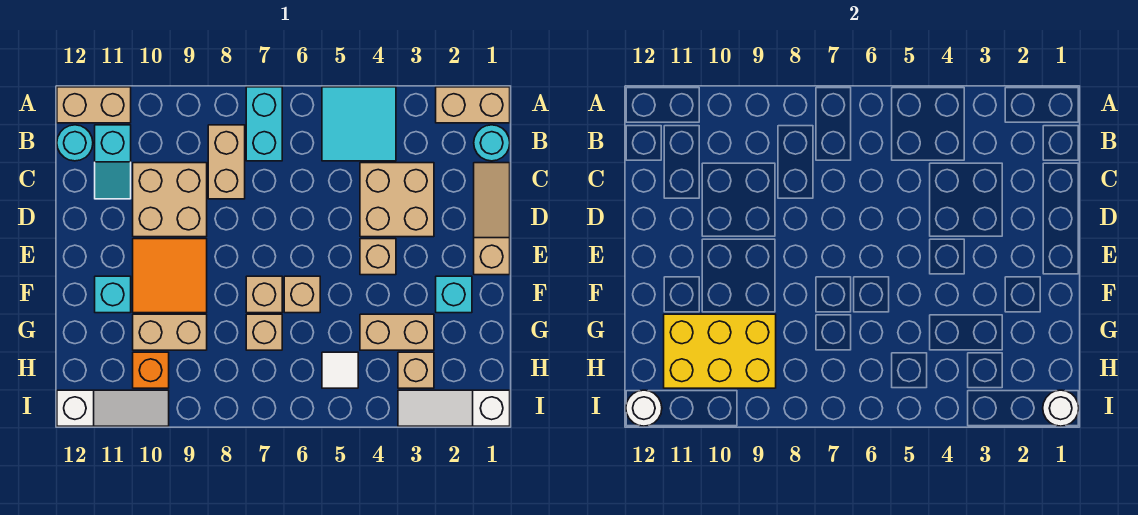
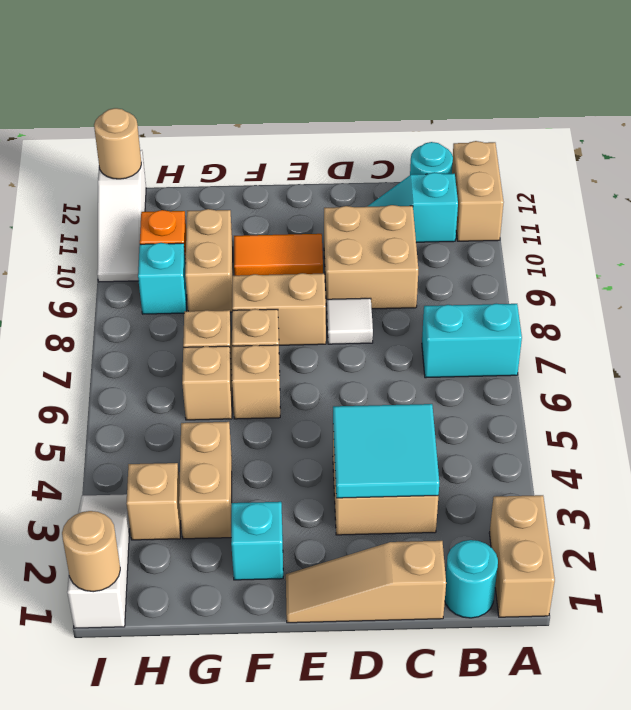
cyan tile A4:B5 level 1 -> cyan tile C3:D4 level 2
tan brick B8:C8 level 1 -> tan brick E8:F8 level 1
tan slope C1:E1 level 1 top E -> tan slope C1:E1 level 1 top C
tan brick E4 level 1 -> tan brick G6 level 1
orange tile E9:F10 level 1 -> orange tile E10:F10 level 1
cyan brick F11 level 1 -> cyan brick H9 level 1
yellow brick G9:H11 level 2 -> none
white tile H5 level 1 -> white tile D8 level 1
white round brick I1 level 2 -> tan round brick I1 level 2
white round brick I12 level 2 -> tan round brick I12 level 2

